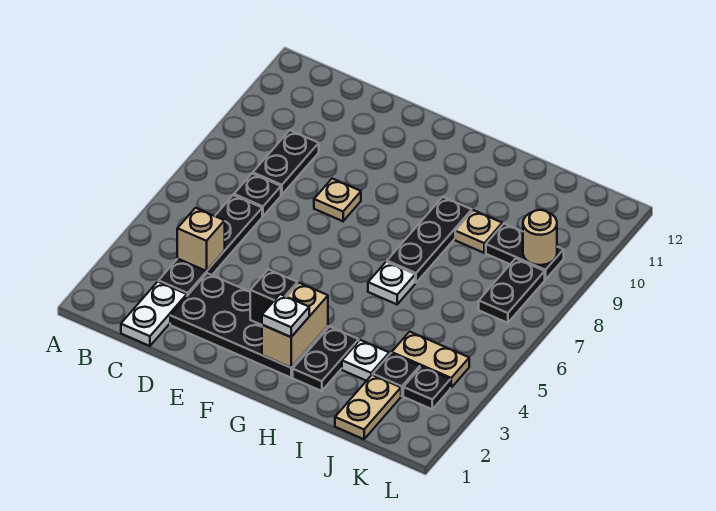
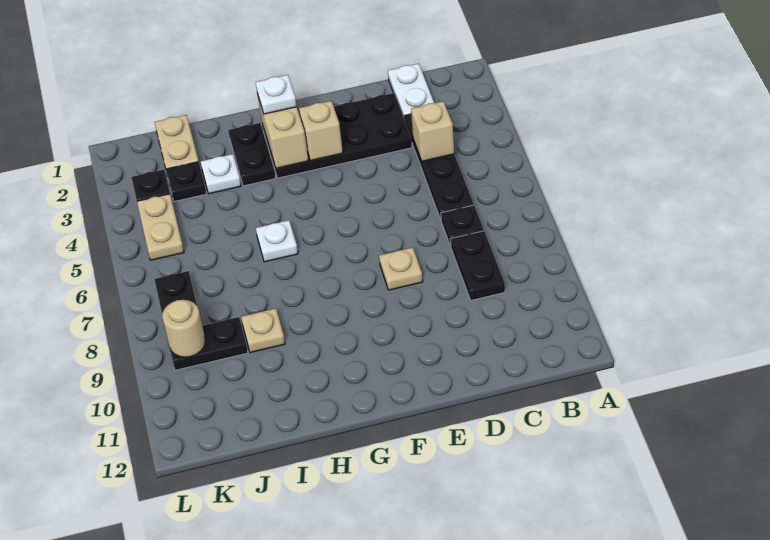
black brick F3 level 2 -> tan brick F3 level 2
black plate H7:H9 level 1 -> none
tan plate J4:K4 level 1 -> tan plate K4:K5 level 1

